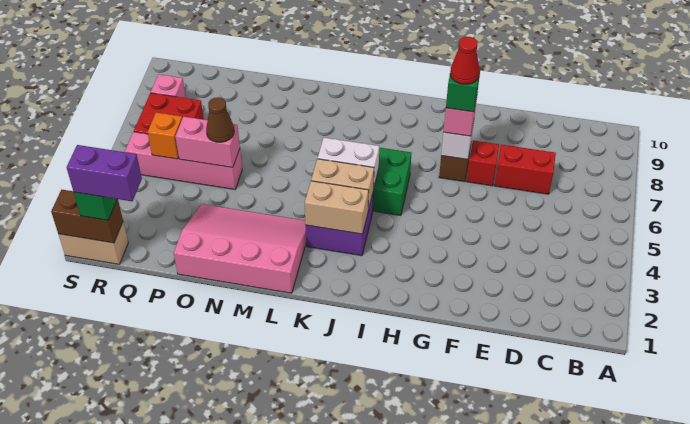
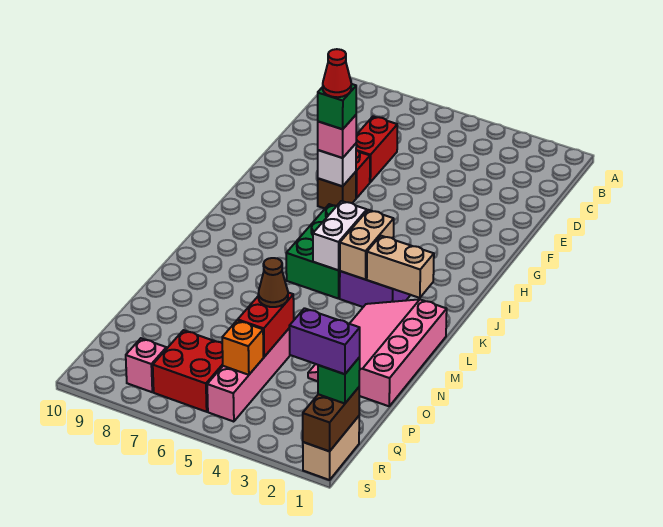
tan brick J3:K3 level 2 -> tan brick K2:K3 level 2
pink brick O5:P5 level 2 -> red brick O5:P5 level 2
purple brick Q1:R1 level 4 -> purple brick R1:R2 level 4

